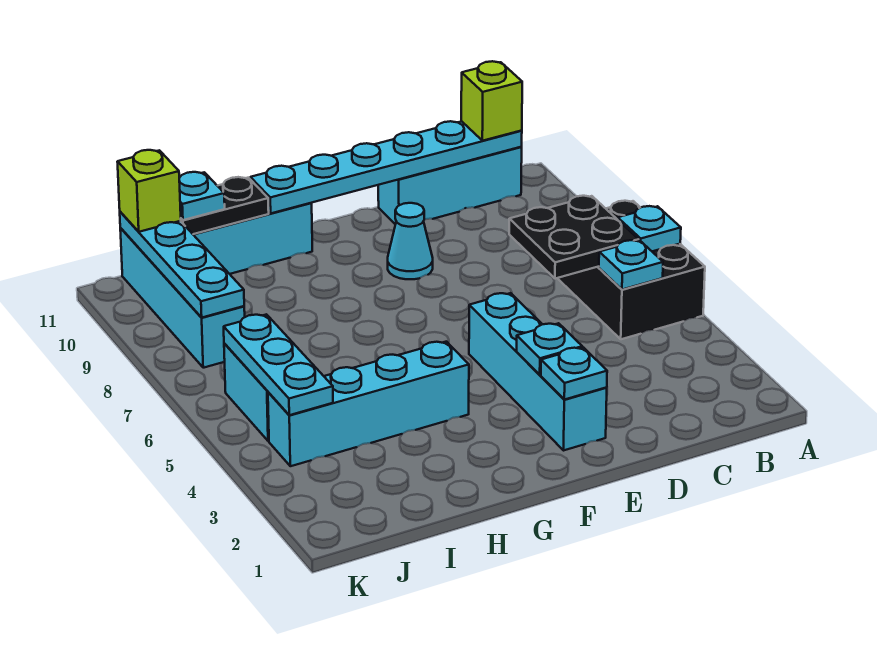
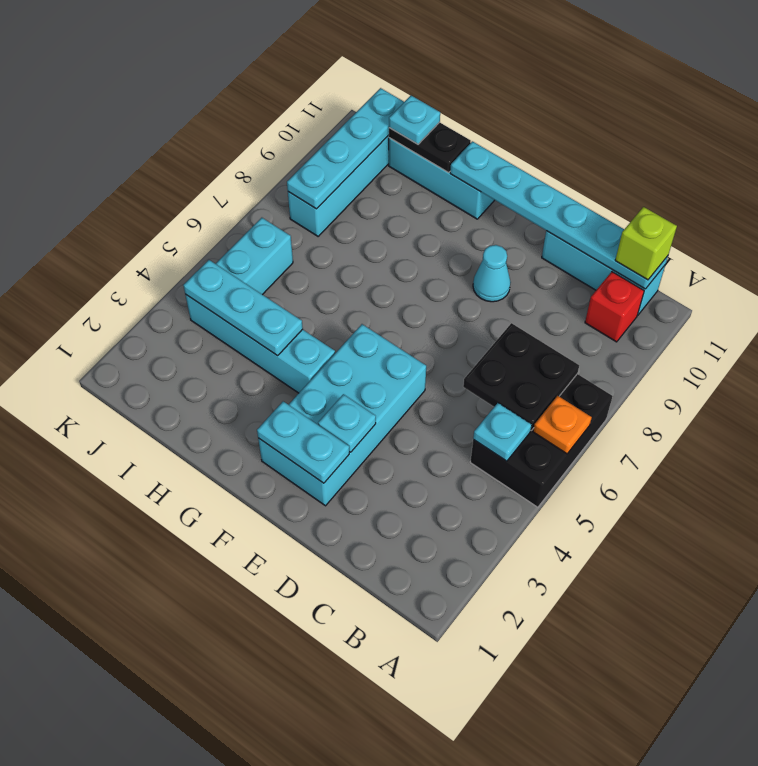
cyan plate A6 level 2 -> orange plate A6 level 2
none -> red brick B10 level 1
cyan brick E2:E5 level 1 -> cyan brick E2:F5 level 1
cyan plate E2 level 2 -> cyan plate E2:F2 level 2
cyan plate J4:J6 level 2 -> cyan plate H4:J4 level 2
lime brick J11 level 3 -> none

